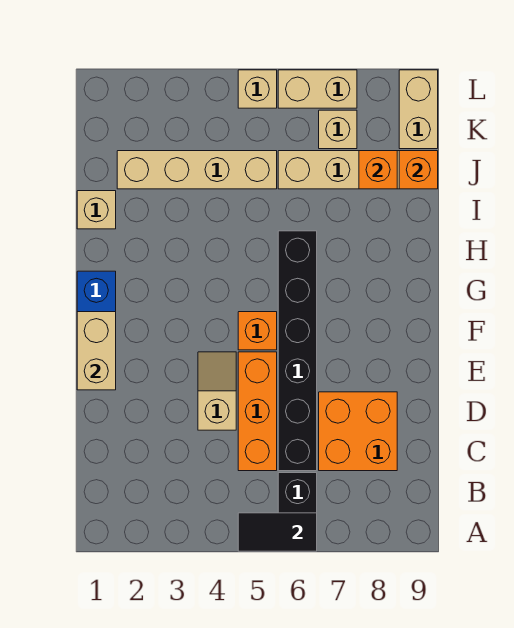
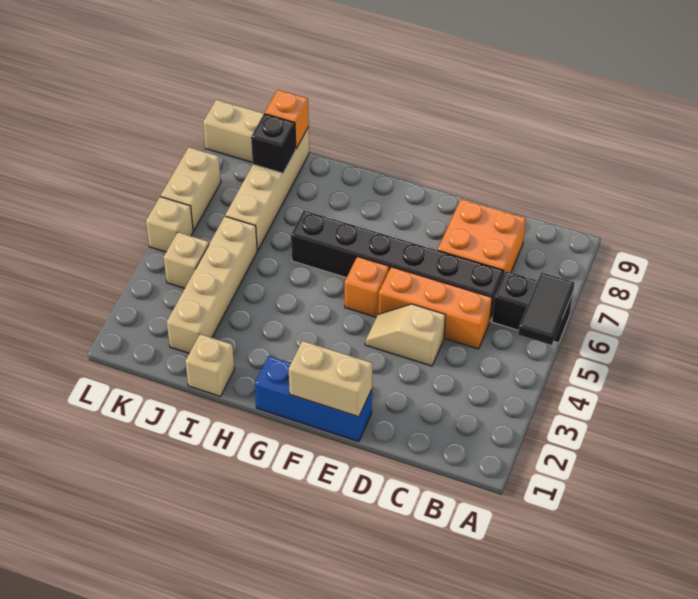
orange brick J8 level 2 -> black brick J8 level 2
tan brick K7 level 1 -> tan brick K4 level 1

